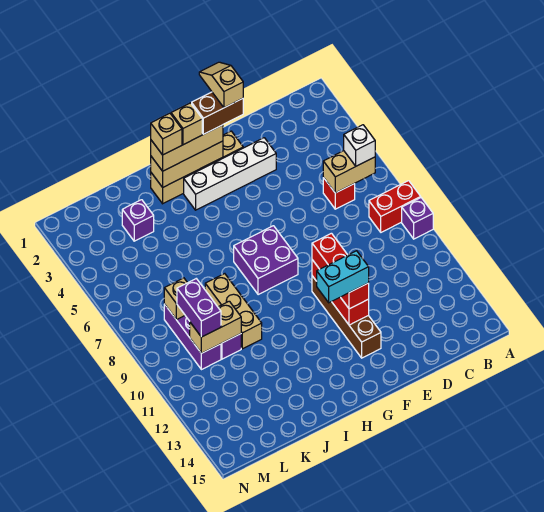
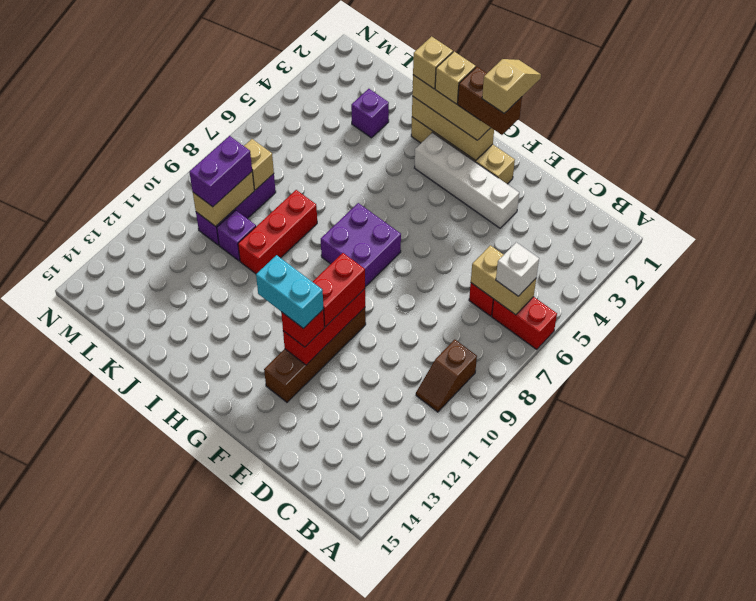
red brick A8:B8 level 1 -> red brick A6:B6 level 1
purple brick A9 level 1 -> none
none -> brown slope B9:B10 level 1 top 9
tan brick J8:J10 level 1 -> red brick J8:J10 level 1
tan brick K10:L10 level 2 -> tan brick L9:L10 level 2

